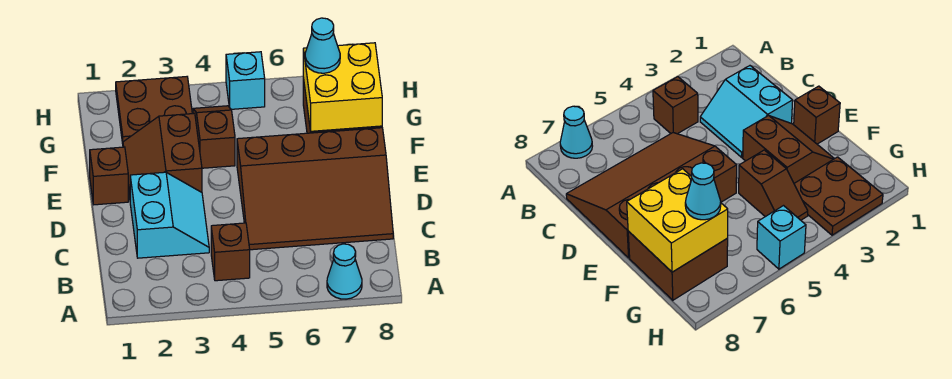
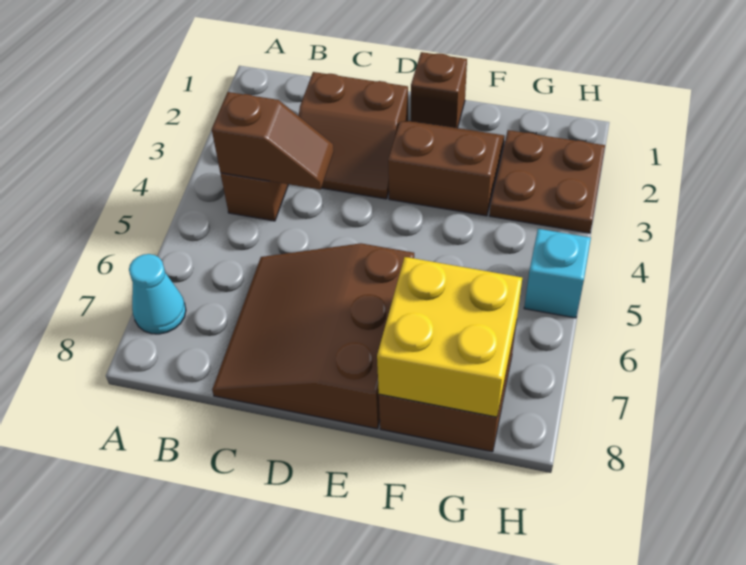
cyan slope C2:D3 level 1 top 2 -> brown slope C2:D3 level 1 top 2
brown slope C5:E8 level 1 top E -> brown slope C6:E8 level 1 top E
brown slope F4:G4 level 1 top F -> brown slope B4:C4 level 2 top B
cyan cone G7 level 3 -> none

